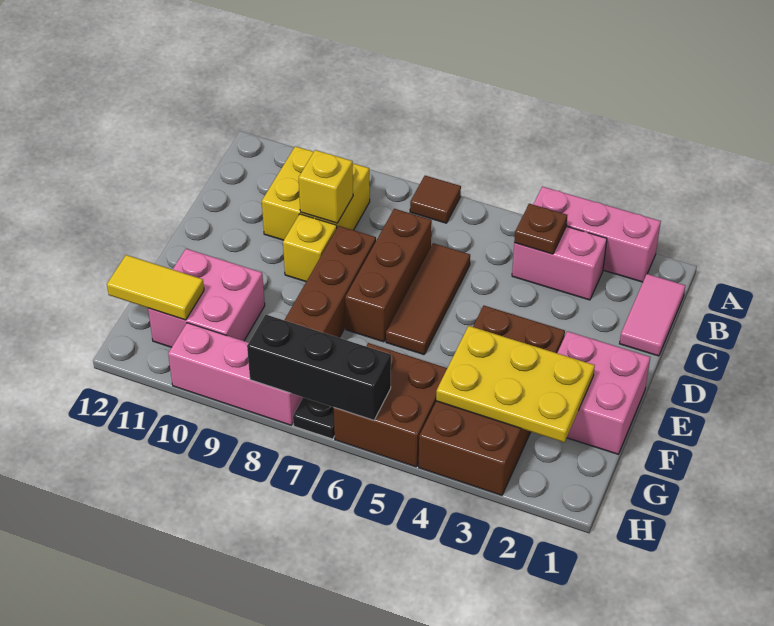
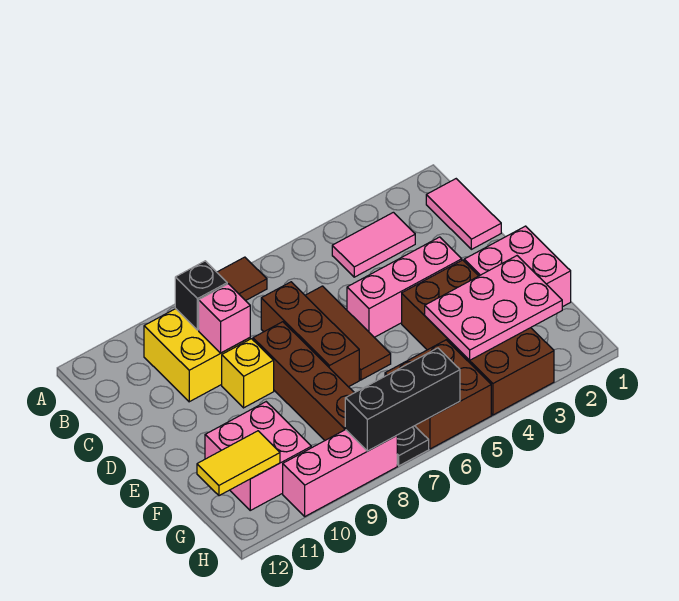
pink brick A2:A4 level 1 -> pink brick D3:D5 level 1
pink brick B3:B4 level 1 -> pink tile B3:B4 level 1
brown plate B4 level 2 -> none
none -> black brick B9 level 2
yellow brick C9 level 2 -> pink brick C9 level 2
yellow plate F2:G4 level 2 -> pink plate F2:G4 level 2

